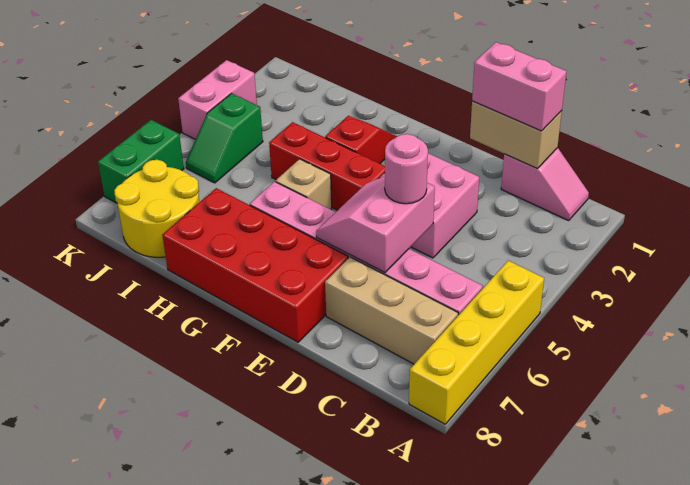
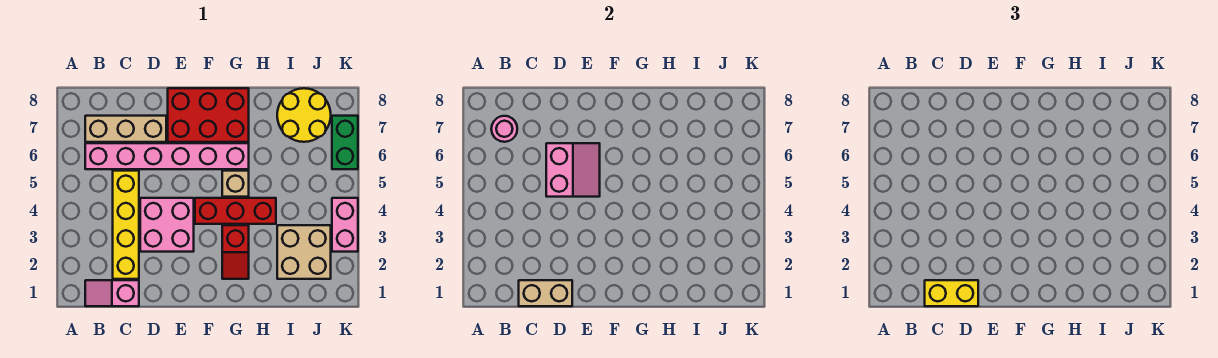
yellow brick A5:A8 level 1 -> yellow brick C2:C5 level 1
pink brick C1:D1 level 3 -> yellow brick C1:D1 level 3
pink round brick D5 level 3 -> pink round brick B7 level 2
red brick E7:H8 level 1 -> red brick E7:G8 level 1
none -> tan brick I2:J3 level 1
green slope J4:J5 level 1 top 4 -> none

